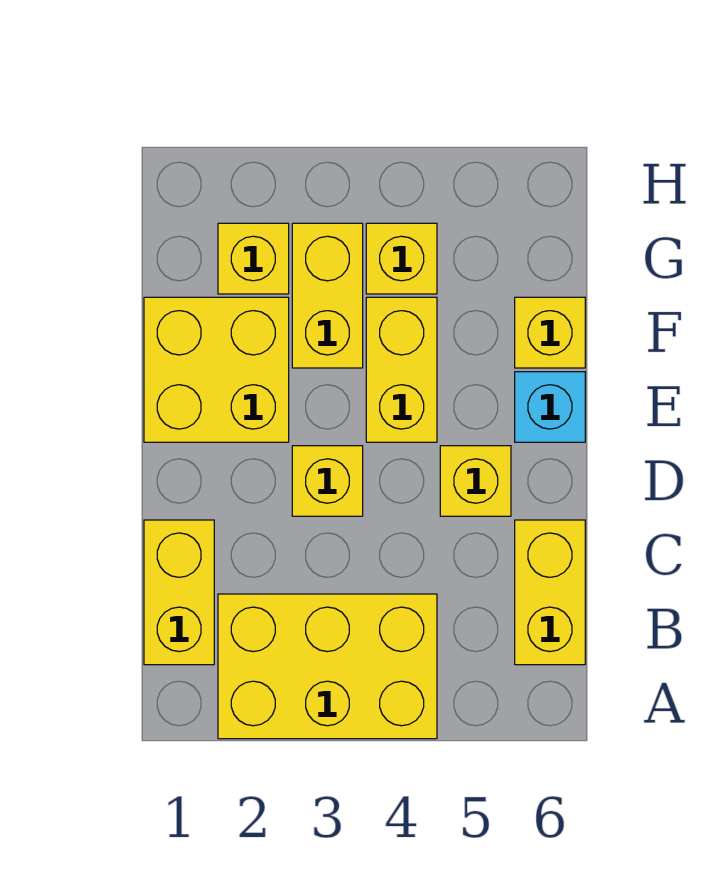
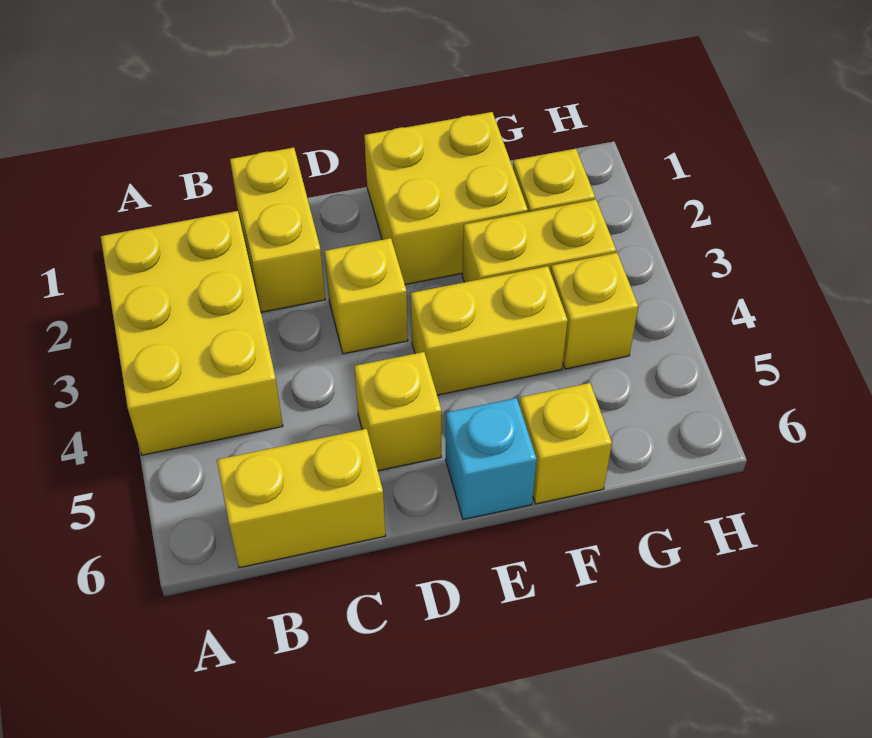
yellow brick B1:C1 level 1 -> yellow brick C1:C2 level 1

